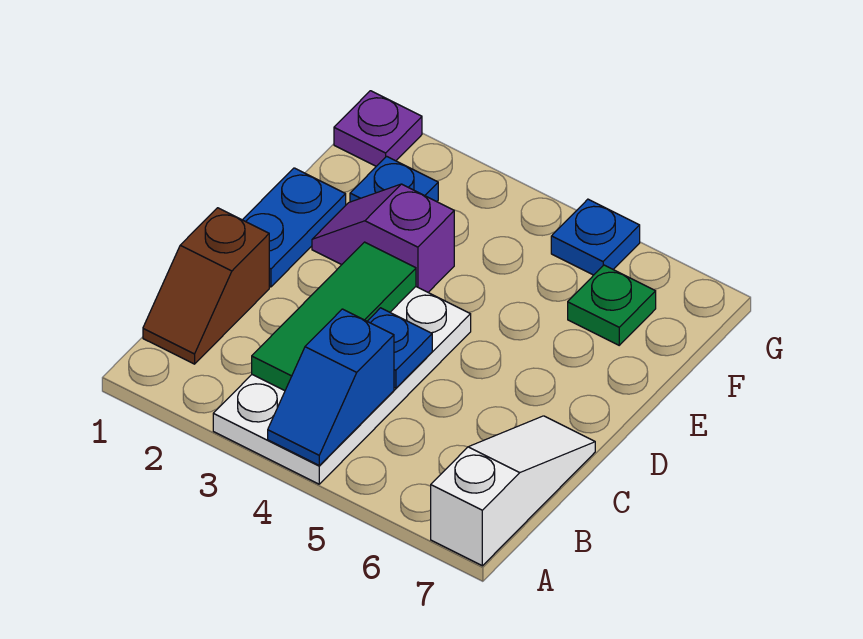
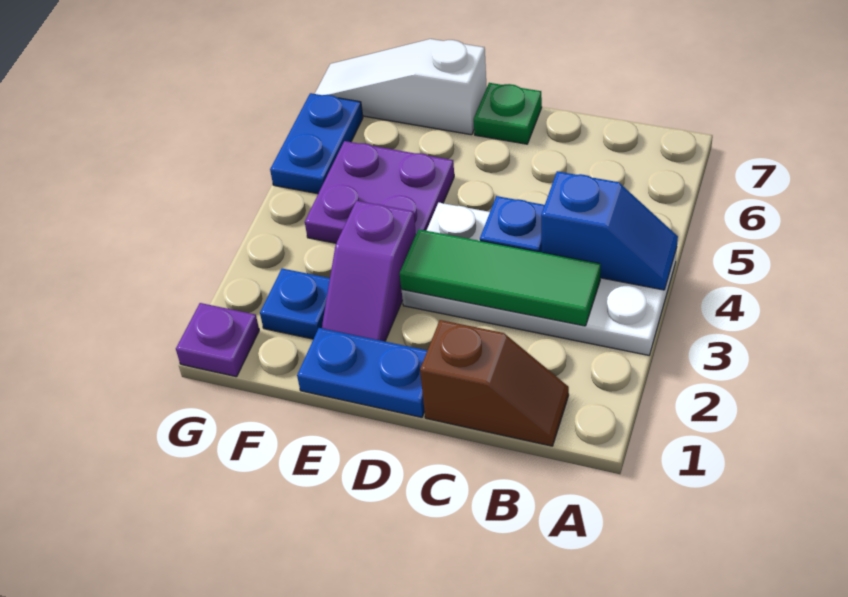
white slope A7:C7 level 1 top A -> white slope E7:G7 level 1 top E
none -> purple plate E4:F5 level 1
green plate F6 level 1 -> green plate D7 level 1
blue plate G5 level 1 -> blue plate G5:G6 level 1

